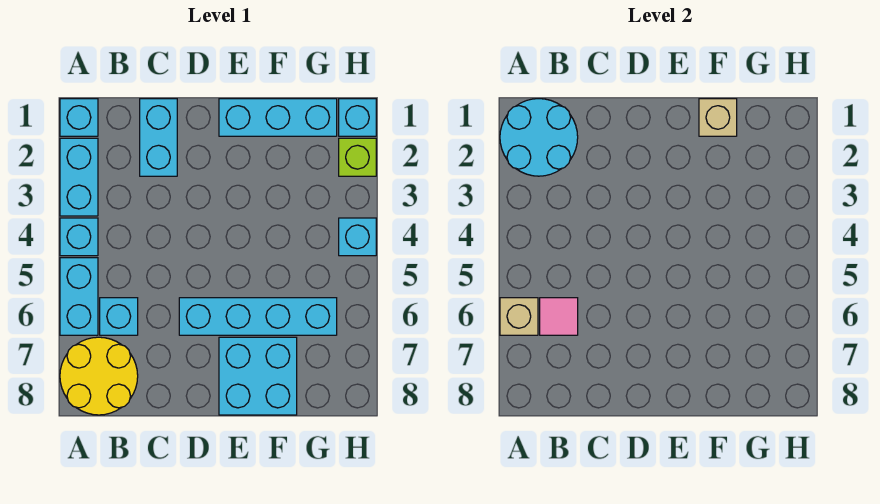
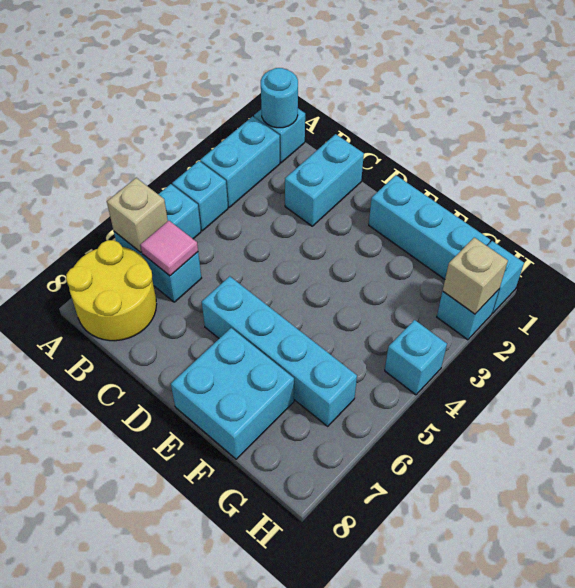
cyan round brick A1:B2 level 2 -> cyan round brick A1 level 2
tan brick F1 level 2 -> tan brick H2 level 2
lime brick H2 level 1 -> cyan brick H2 level 1

